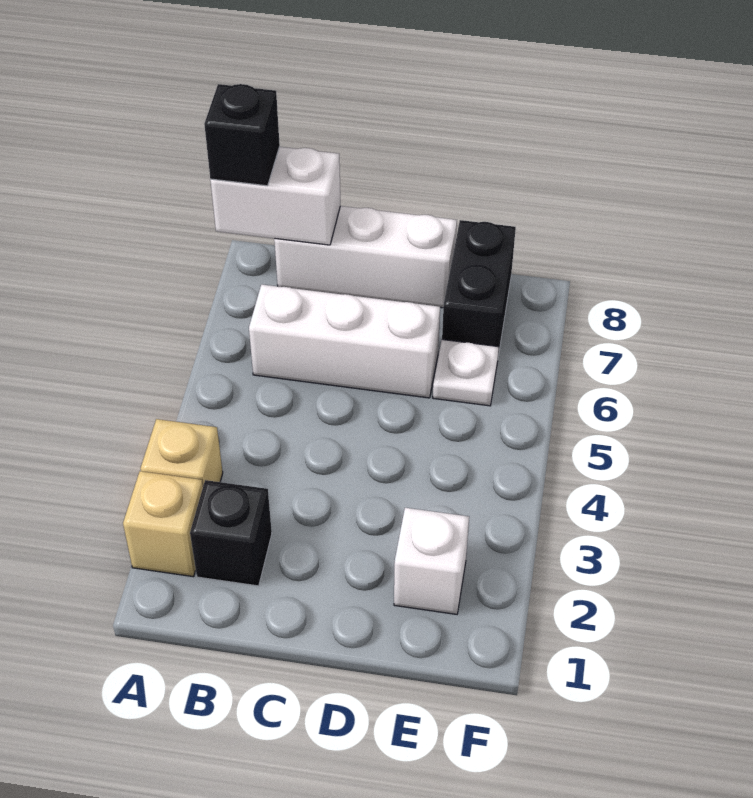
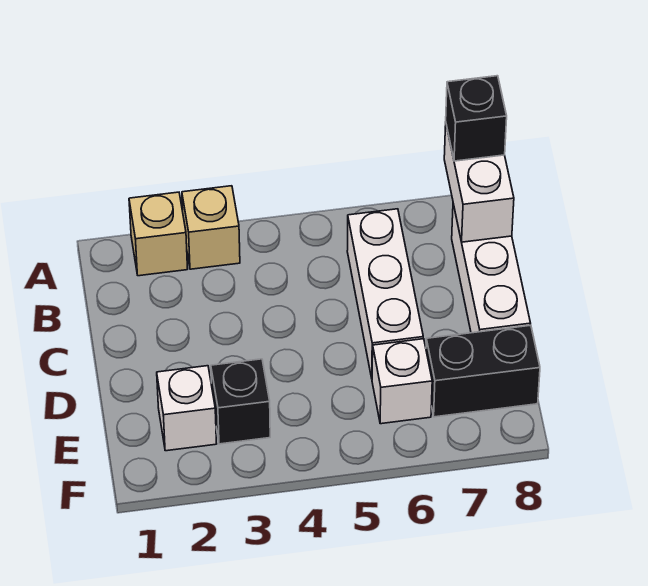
black brick B2 level 1 -> black brick E3 level 1
white plate E6 level 1 -> white brick E6 level 1

